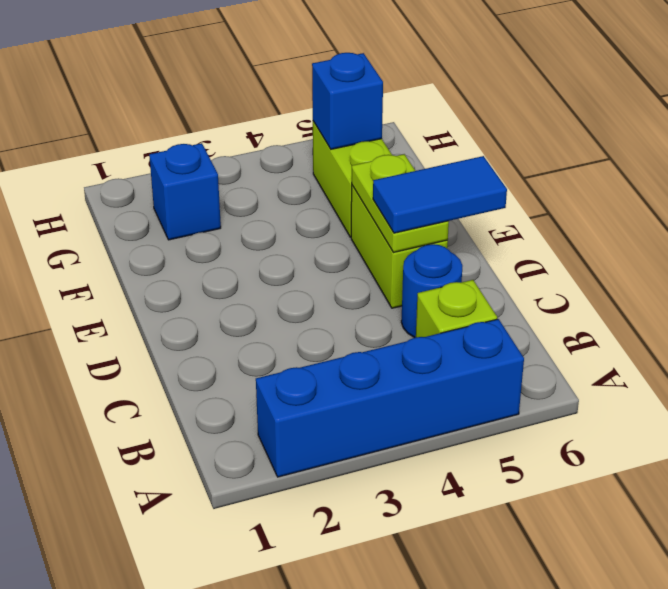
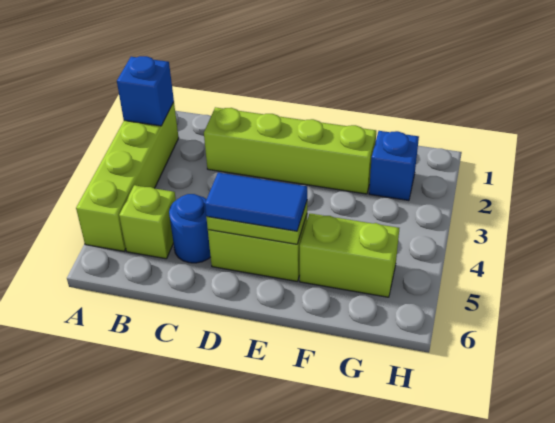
blue brick A2:A5 level 1 -> lime brick A2:A5 level 1
none -> lime brick C2:F2 level 1
blue tile D5:D6 level 3 -> blue tile D5:E5 level 3
blue brick G5 level 2 -> blue brick A2 level 2

